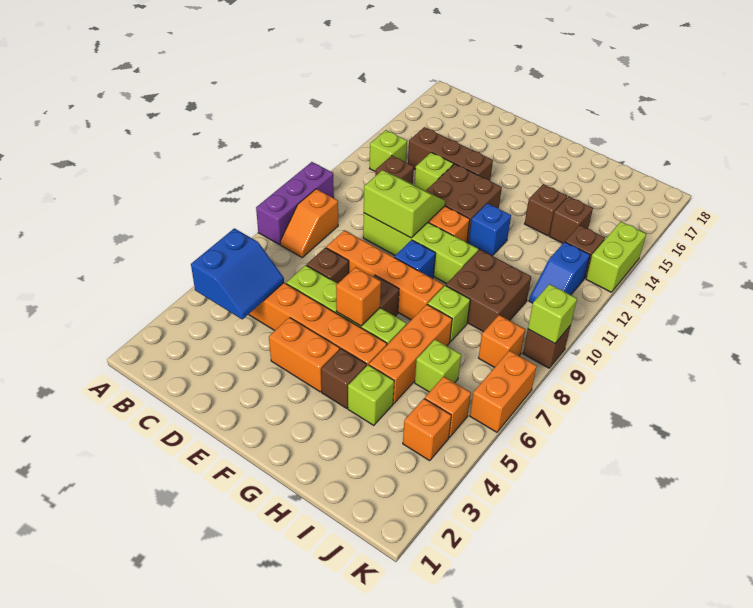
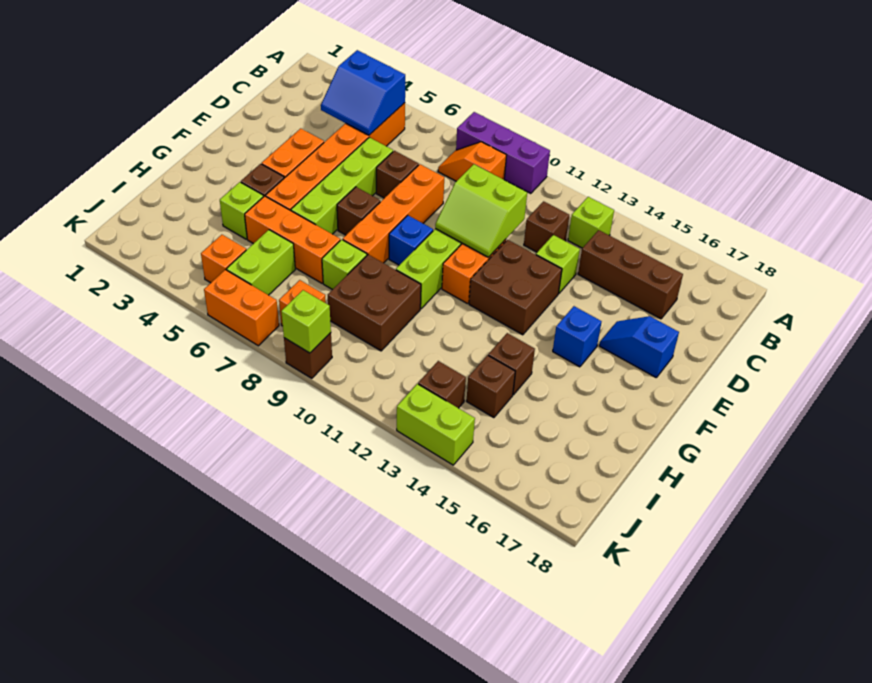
brown brick C14:E14 level 1 -> brown brick C14:C16 level 1
lime slope D10:E11 level 2 top 10 -> lime slope D10:E11 level 2 top D
orange brick F6 level 2 -> none
blue brick G12 level 1 -> blue brick F15 level 1
lime brick I6 level 1 -> lime brick I6:J6 level 1
orange brick J4 level 1 -> none
blue slope J11:J12 level 1 top 12 -> blue slope E16:E17 level 1 top 17

